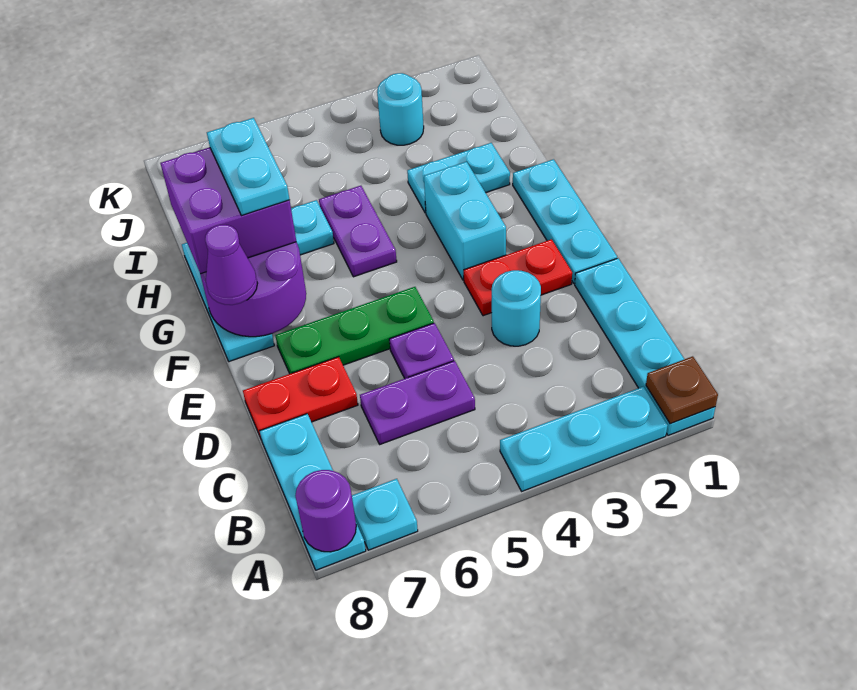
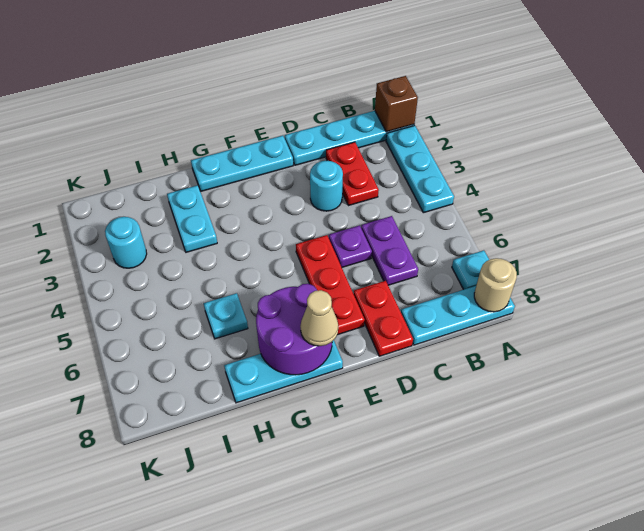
brown plate A1 level 2 -> brown brick A1 level 2
purple round brick A8 level 2 -> tan round brick A8 level 2
red plate E2:E3 level 1 -> red plate C2:C3 level 1
green plate E5:E7 level 1 -> red plate E5:E7 level 1
cyan brick F3:G3 level 1 -> none
purple cone F8 level 3 -> tan cone F8 level 3
purple plate G5:H5 level 1 -> none
purple brick G7:H8 level 3 -> none
cyan plate G7:H7 level 4 -> none

